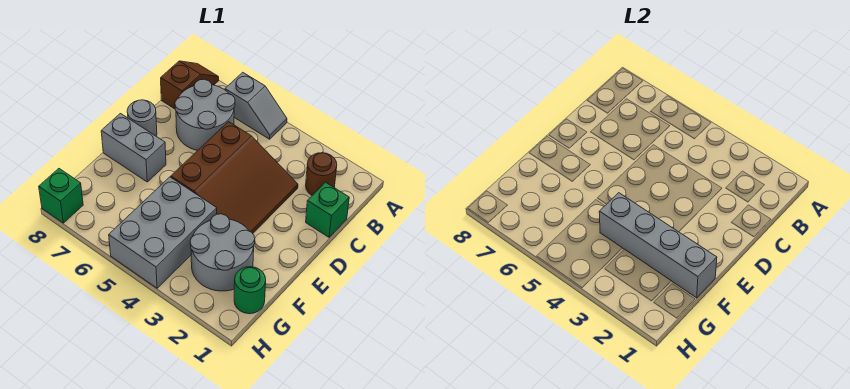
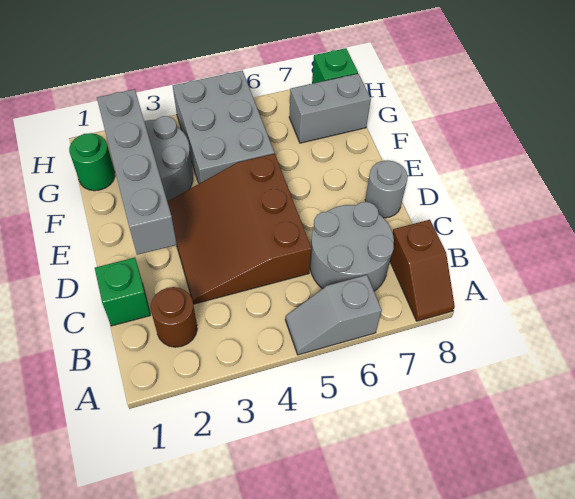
grey brick E7:E8 level 1 -> grey brick G7:G8 level 1
grey brick F1:F4 level 2 -> grey brick D2:G2 level 2

